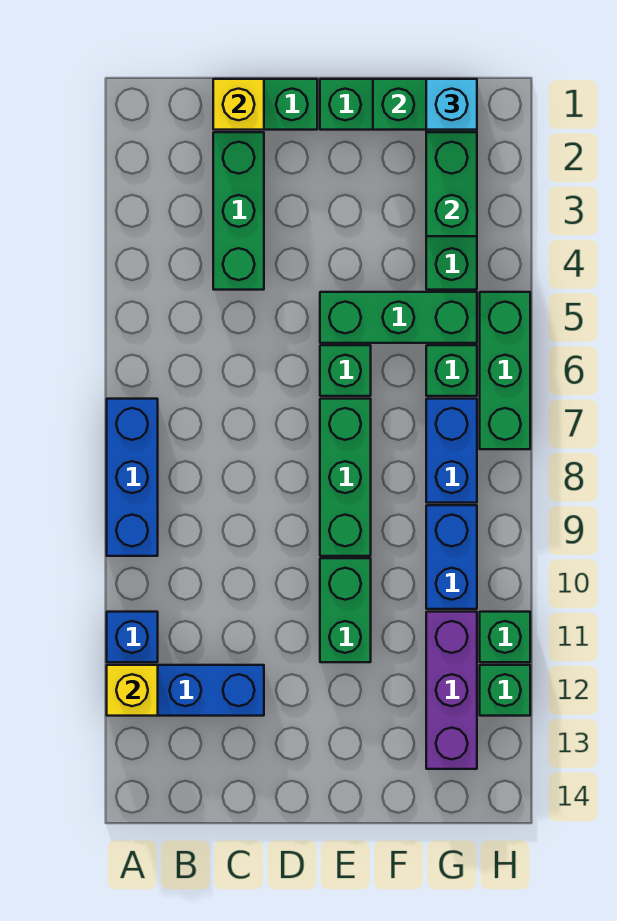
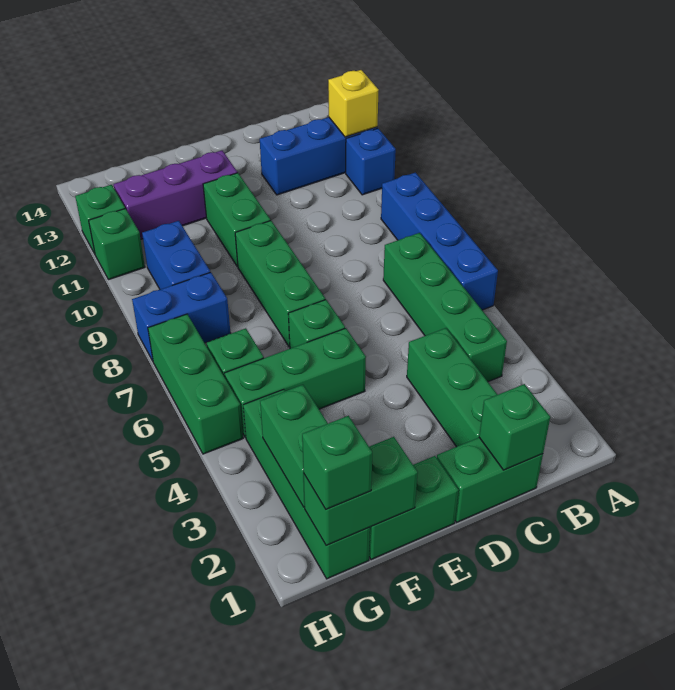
blue brick A7:A9 level 1 -> blue brick A6:A9 level 1
none -> green brick B4:B7 level 1
yellow brick C1 level 2 -> green brick C1 level 2
cyan brick G1 level 3 -> green brick G1 level 3
blue brick G7:G8 level 1 -> blue brick G8:H8 level 1
purple brick G11:G13 level 1 -> purple brick E12:G12 level 1

